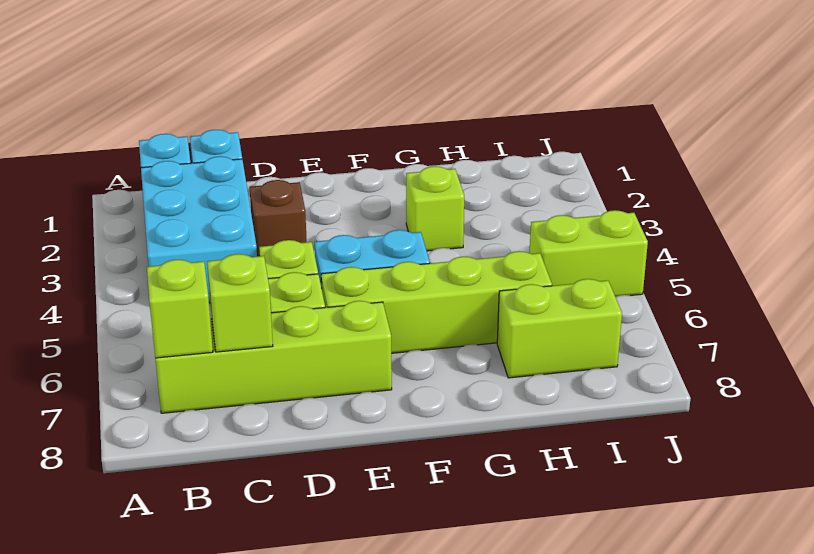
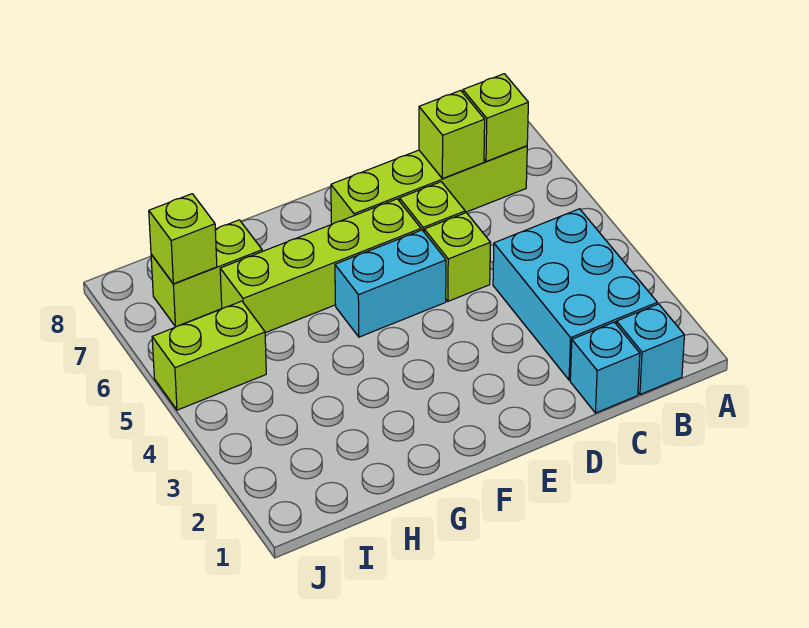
brown brick D3 level 1 -> none
lime brick G3 level 1 -> lime brick I7 level 2

